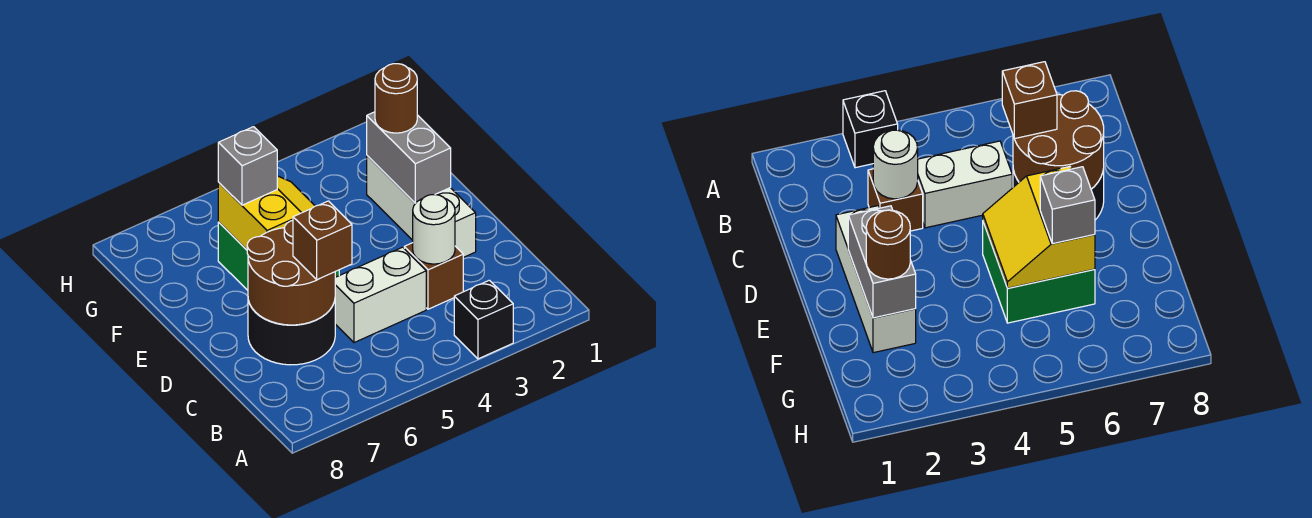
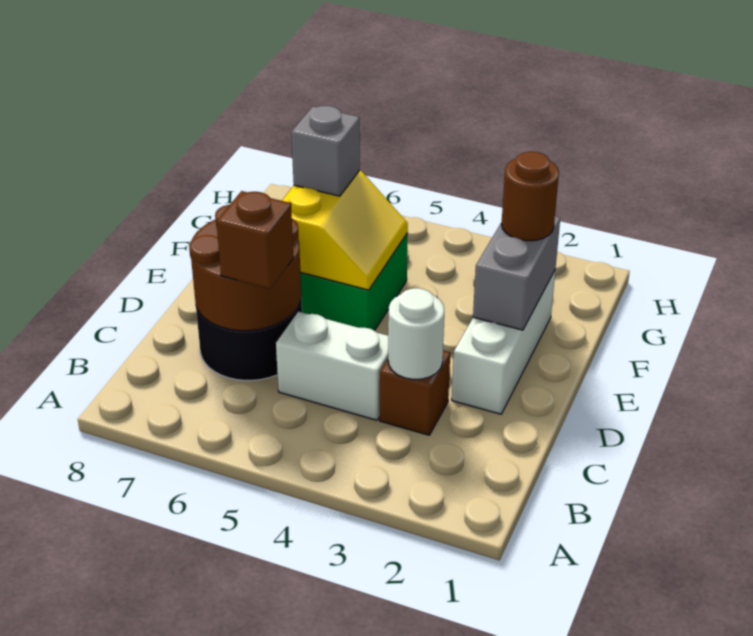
black brick A3 level 1 -> none

